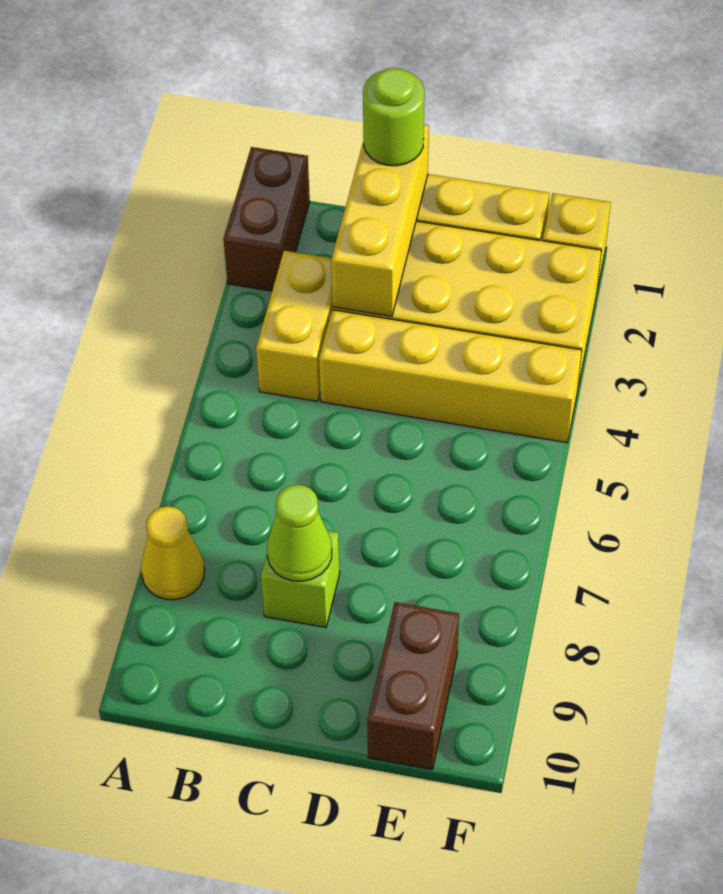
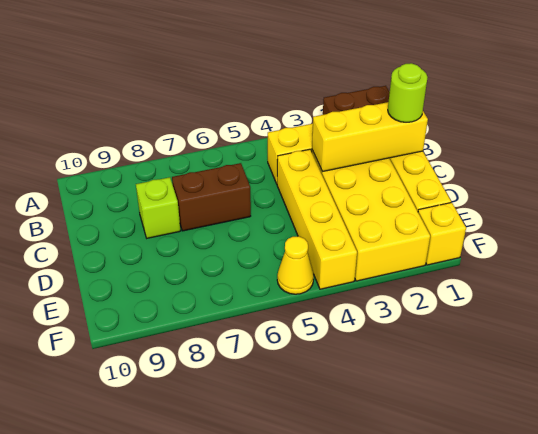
yellow cone A8 level 1 -> yellow cone F5 level 1
lime cone C8 level 2 -> none
brown brick E9:E10 level 1 -> brown brick C6:C7 level 1

